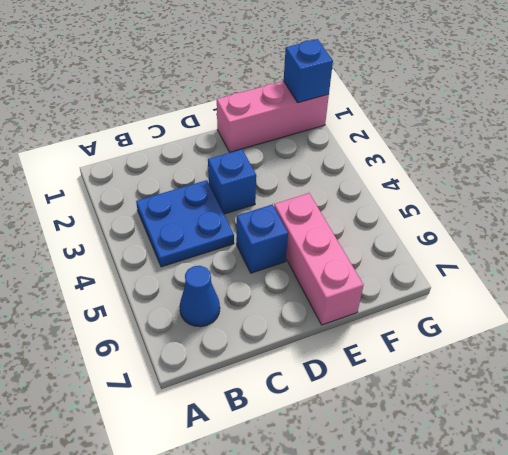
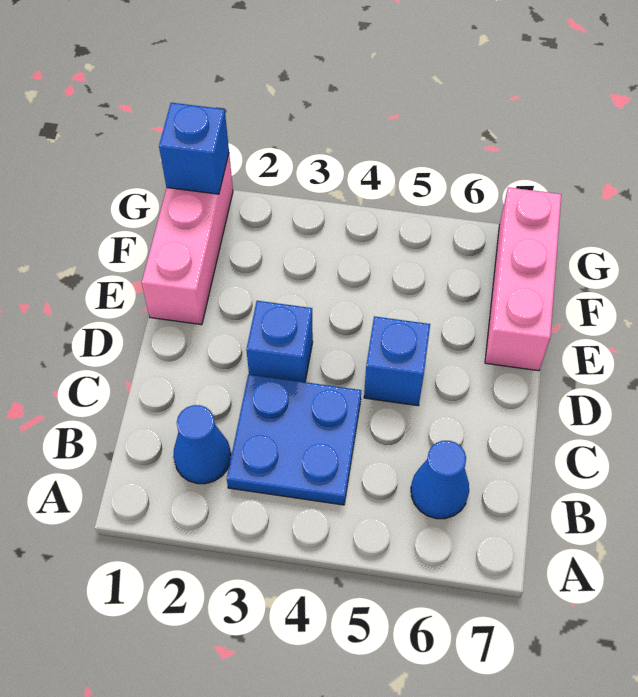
none -> blue cone B2 level 1
pink brick E5:E7 level 1 -> pink brick E7:G7 level 1

